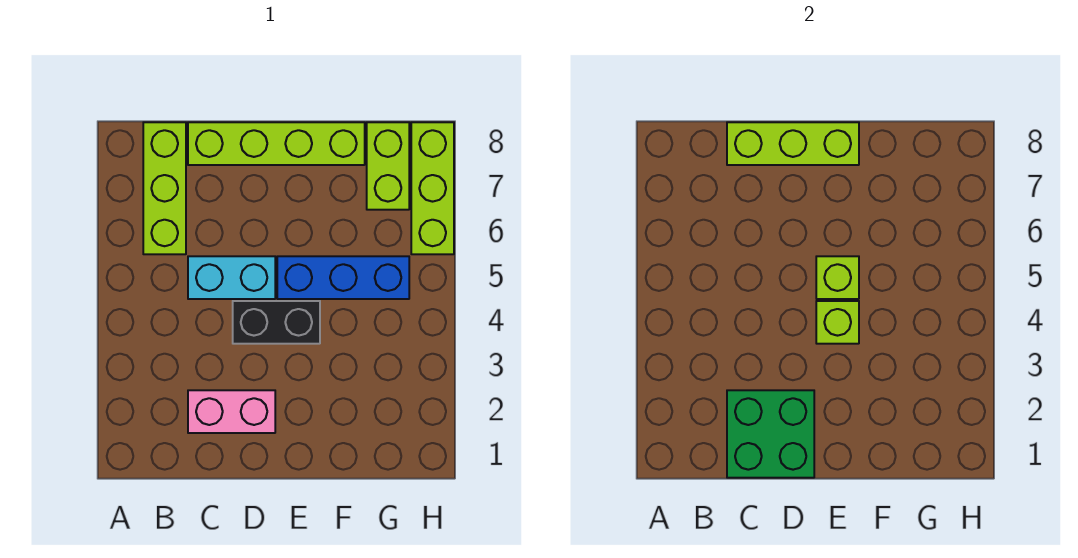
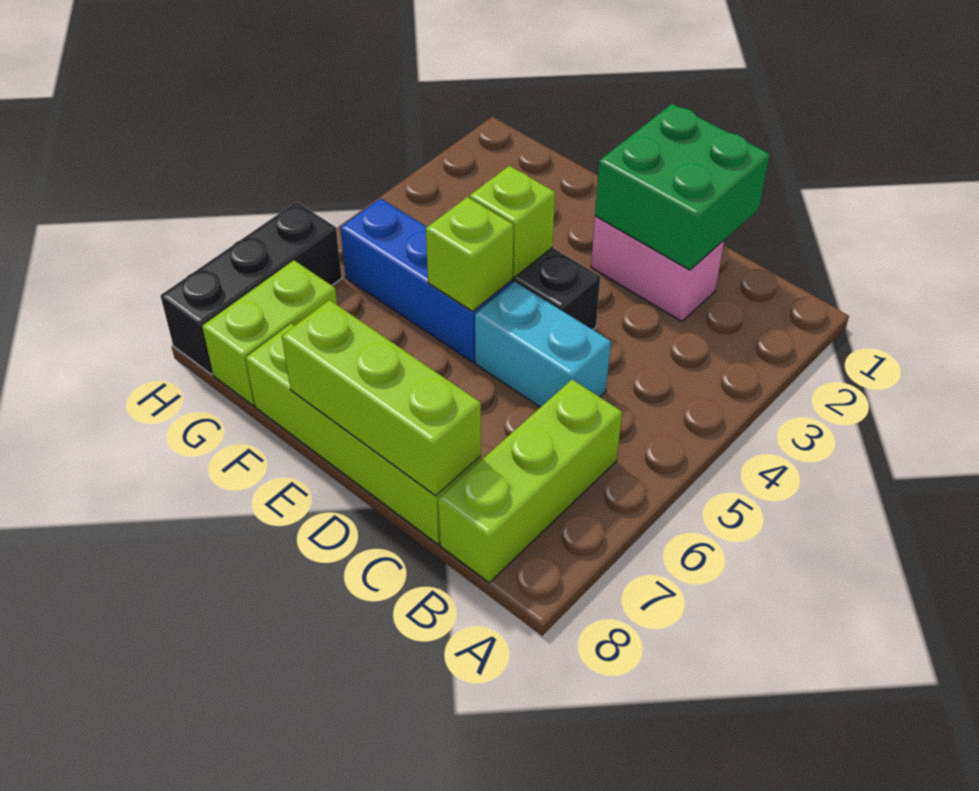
lime brick H6:H8 level 1 -> black brick H6:H8 level 1

